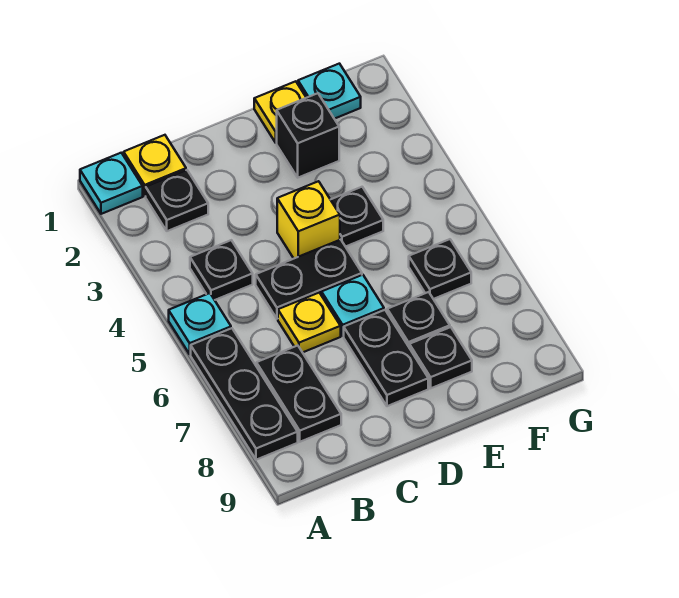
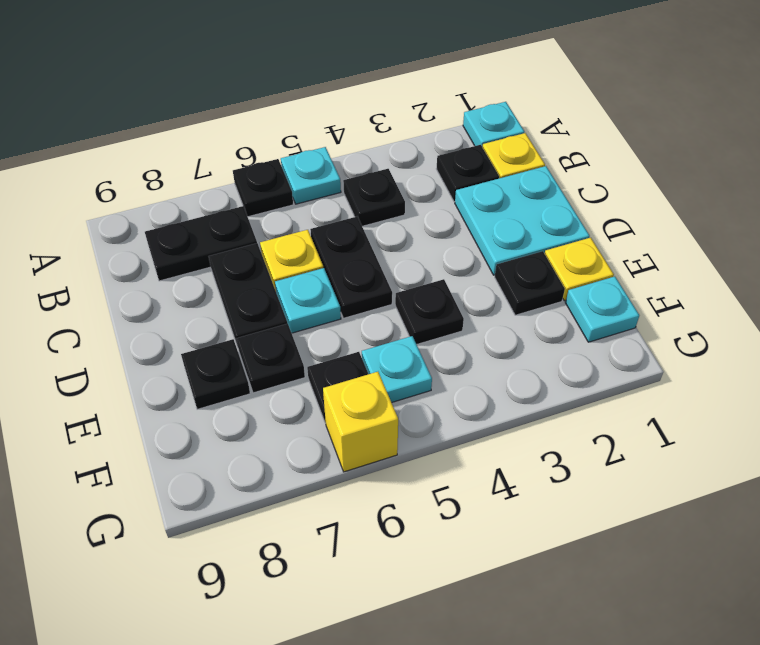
black plate A6:A8 level 1 -> black plate A6 level 1
none -> cyan plate C1:D2 level 1
yellow brick D4 level 1 -> yellow brick G6 level 1
black plate D7:D8 level 1 -> black plate C7:D7 level 1
black brick E2 level 1 -> black plate E2 level 1
none -> cyan plate F5 level 1

